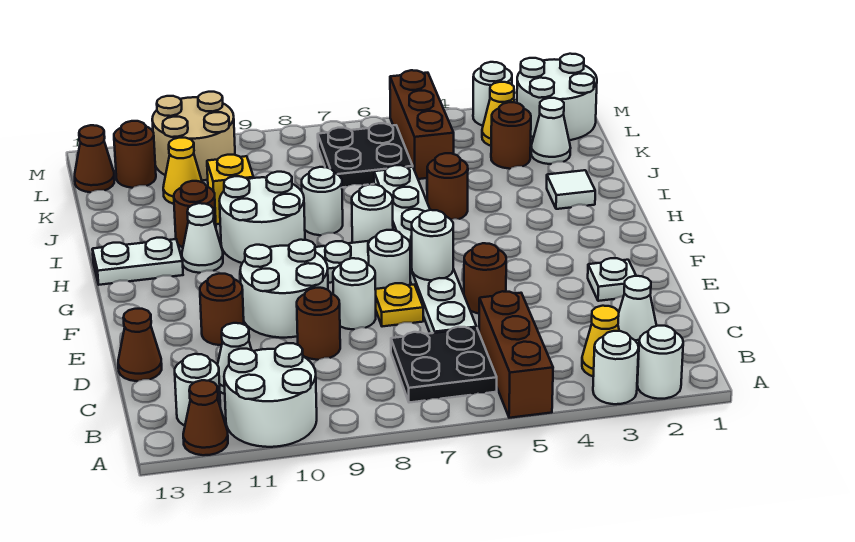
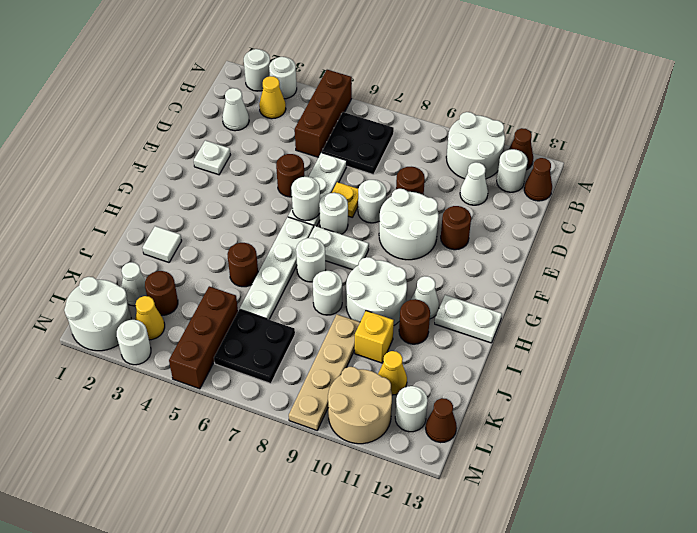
brown cone D13 level 1 -> brown cone B13 level 1
none -> tan plate J9:M9 level 1
brown round brick L12 level 1 -> white round brick L12 level 1

